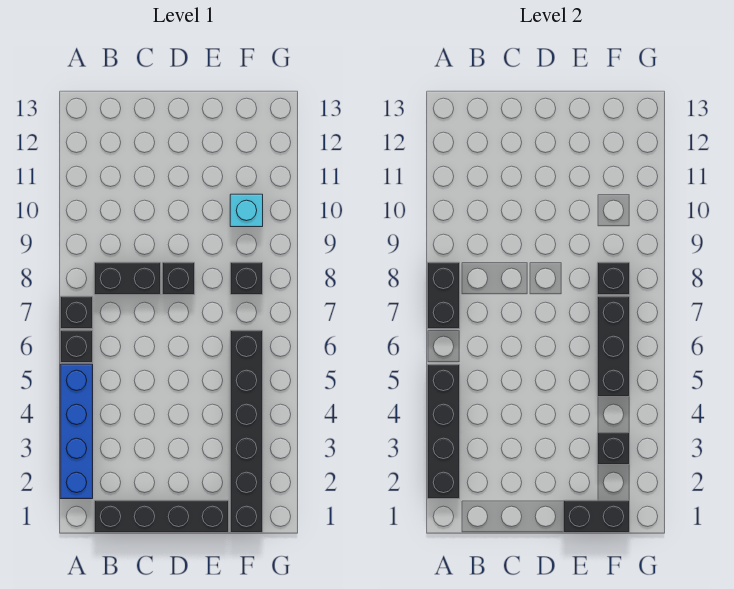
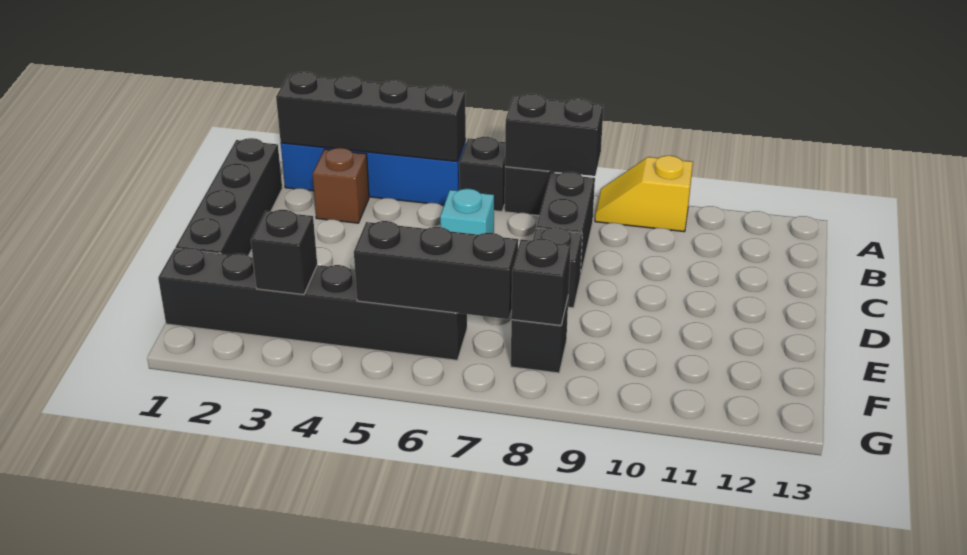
none -> yellow slope A9:A10 level 1 top 10
none -> brown brick B3 level 1
black brick E1:F1 level 2 -> none
cyan brick F10 level 1 -> cyan brick C6 level 1

